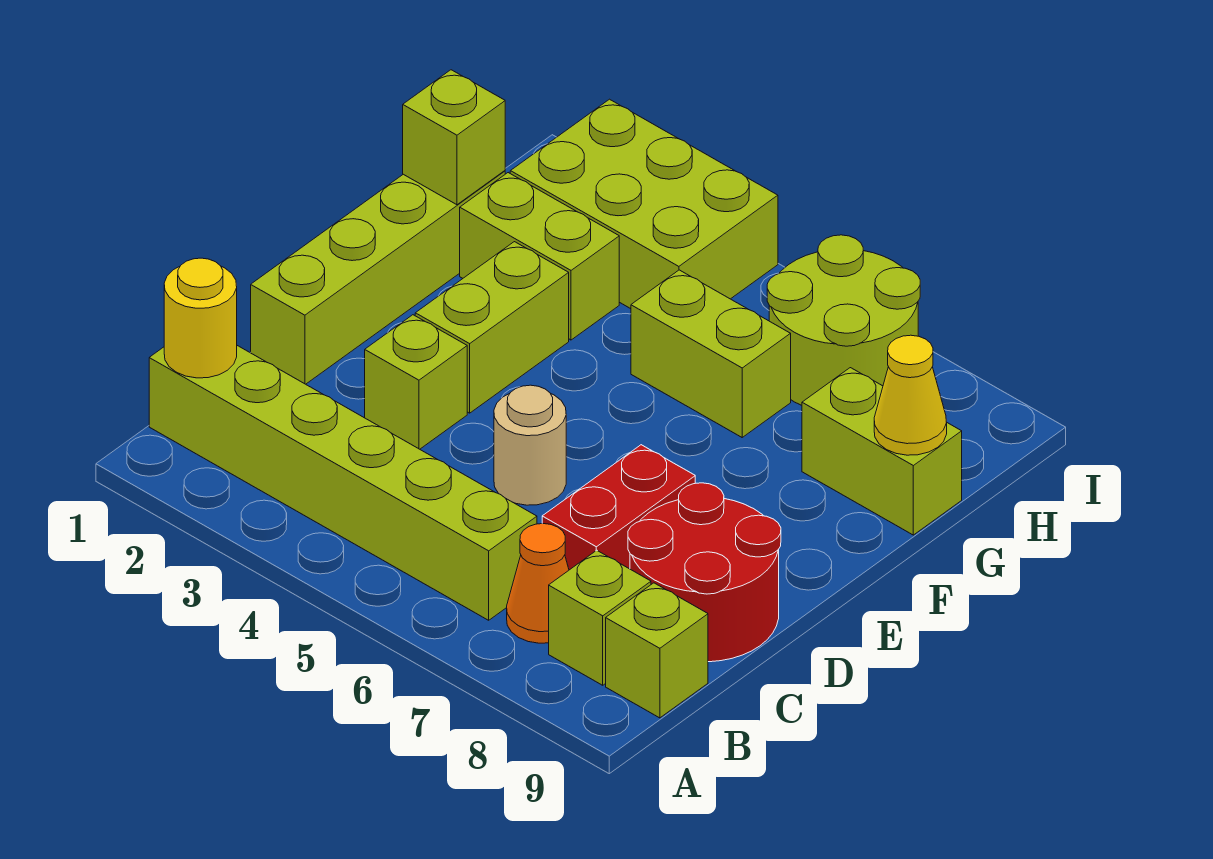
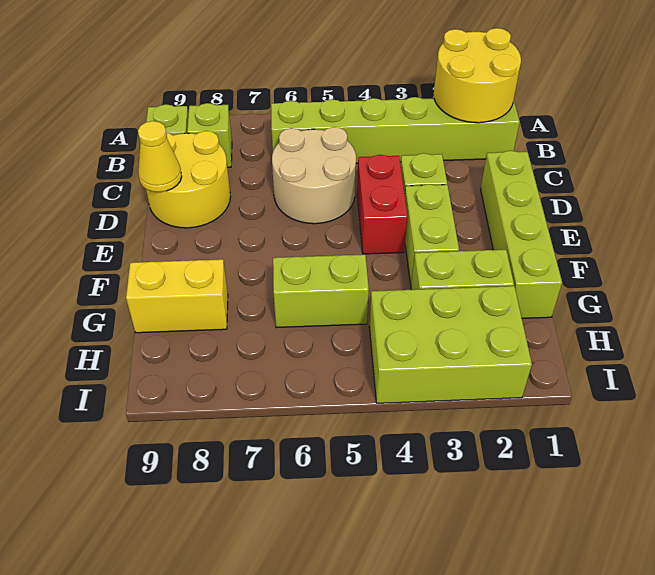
yellow round brick B1 level 2 -> yellow round brick A1:B2 level 2
orange cone B7 level 1 -> none
red brick C7:D7 level 1 -> red brick D4:E4 level 1
red round brick C8:D9 level 1 -> yellow round brick C8:D9 level 1
tan round brick D5 level 1 -> tan round brick C5:D6 level 1
lime brick G1 level 2 -> none
lime brick G8:G9 level 1 -> yellow brick G8:G9 level 1
yellow cone G9 level 2 -> yellow cone D9 level 2
lime round brick H6:I7 level 1 -> none

